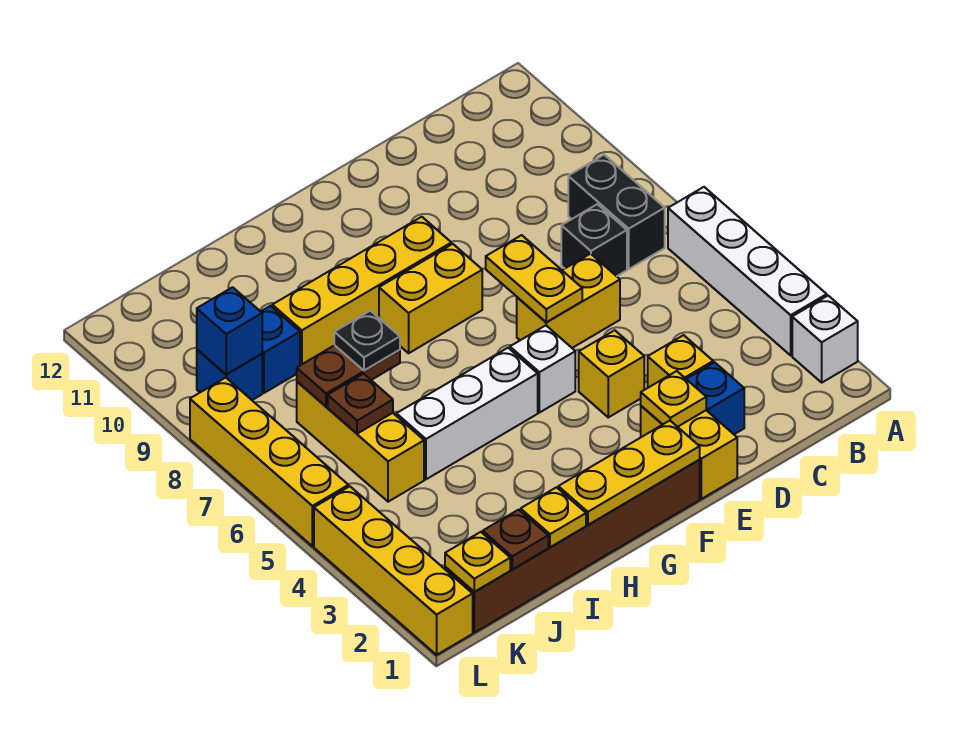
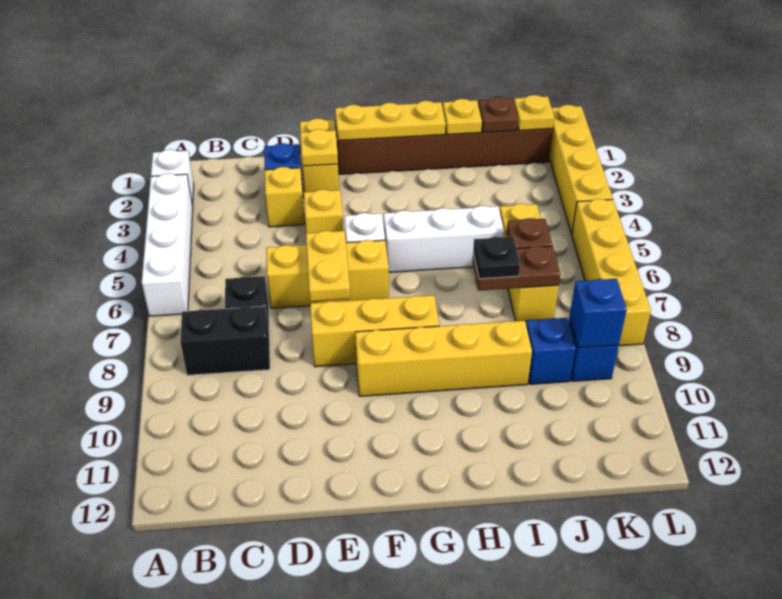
black brick B7:B8 level 1 -> black brick B8:C8 level 1
yellow brick D6:E6 level 1 -> yellow brick D6:F6 level 1
yellow brick F8:G8 level 1 -> yellow brick E8:G8 level 1

